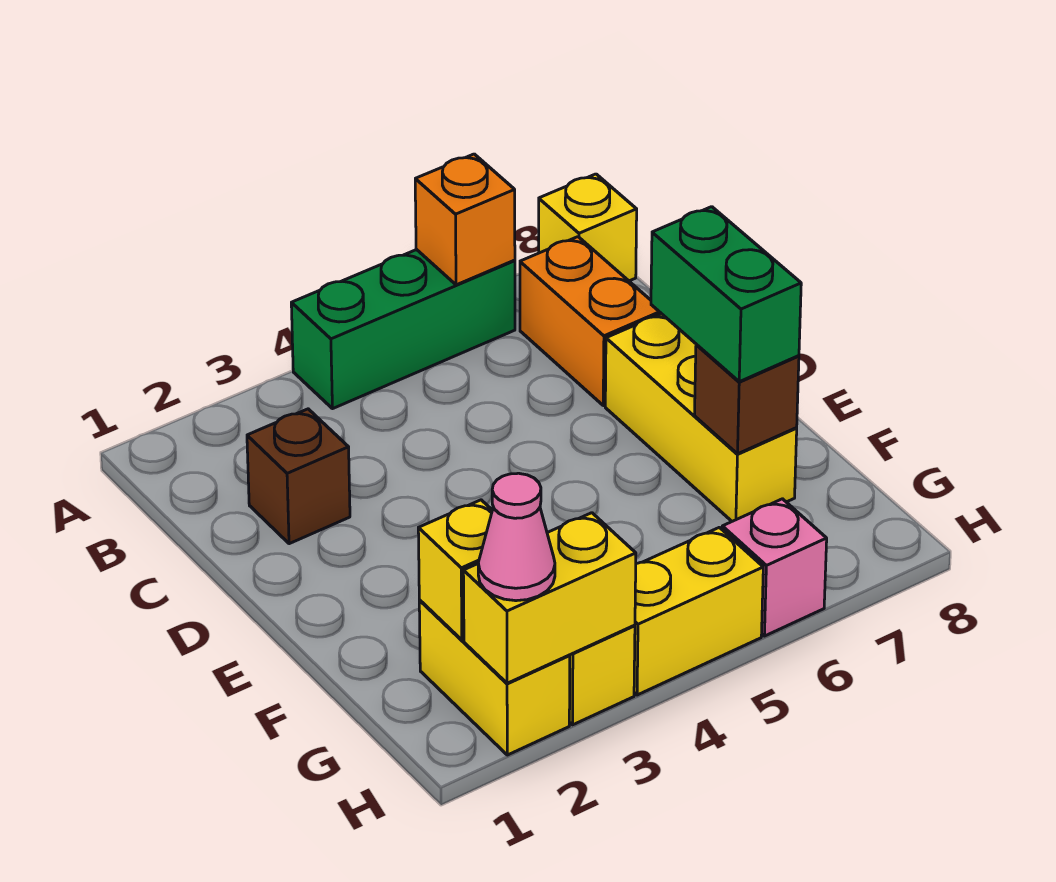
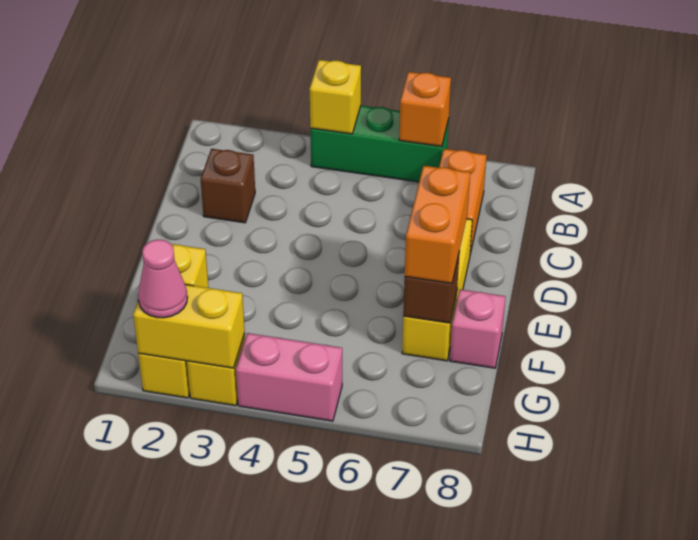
yellow brick A8 level 1 -> yellow brick A4 level 2
green brick E7:F7 level 3 -> orange brick E7:F7 level 3
yellow brick H4:H5 level 1 -> pink brick H4:H5 level 1
pink brick H6 level 1 -> pink brick F8 level 1

